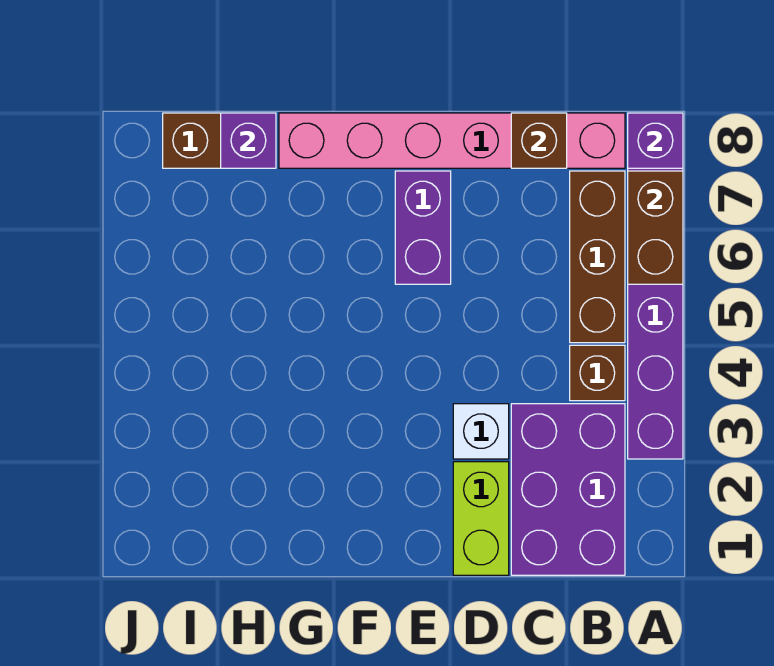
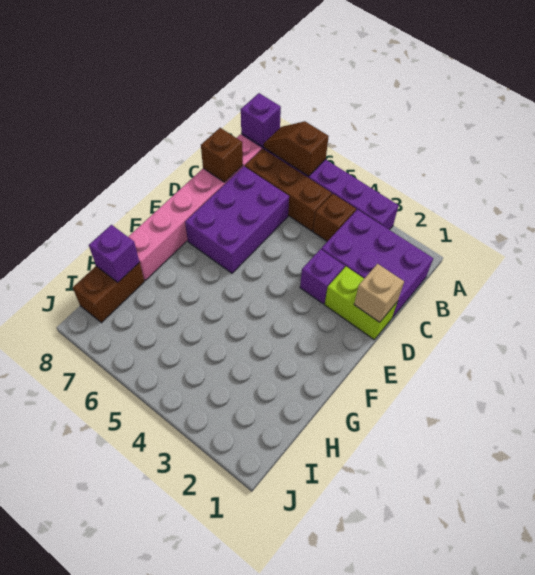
brown brick A6:A7 level 2 -> brown slope A6:A7 level 2 top 6
none -> tan brick D1 level 2
white brick D3 level 1 -> purple brick D3 level 1
purple brick E6:E7 level 1 -> purple brick C6:E7 level 1

